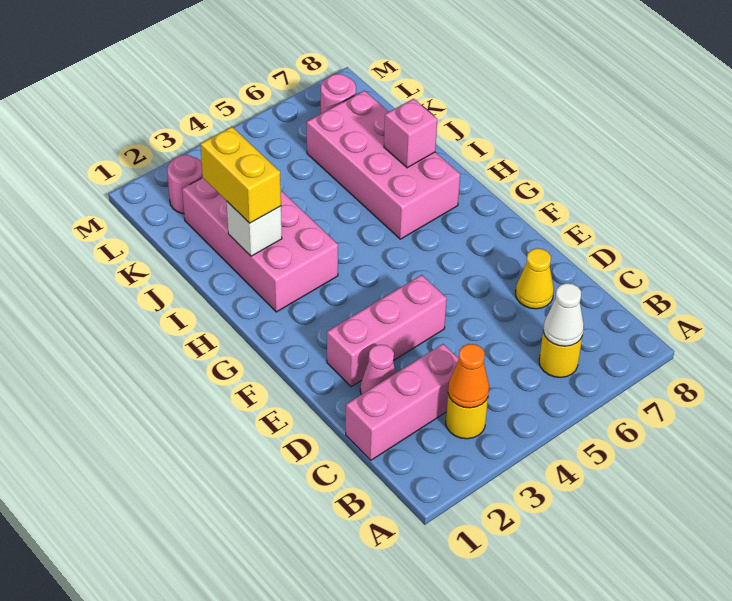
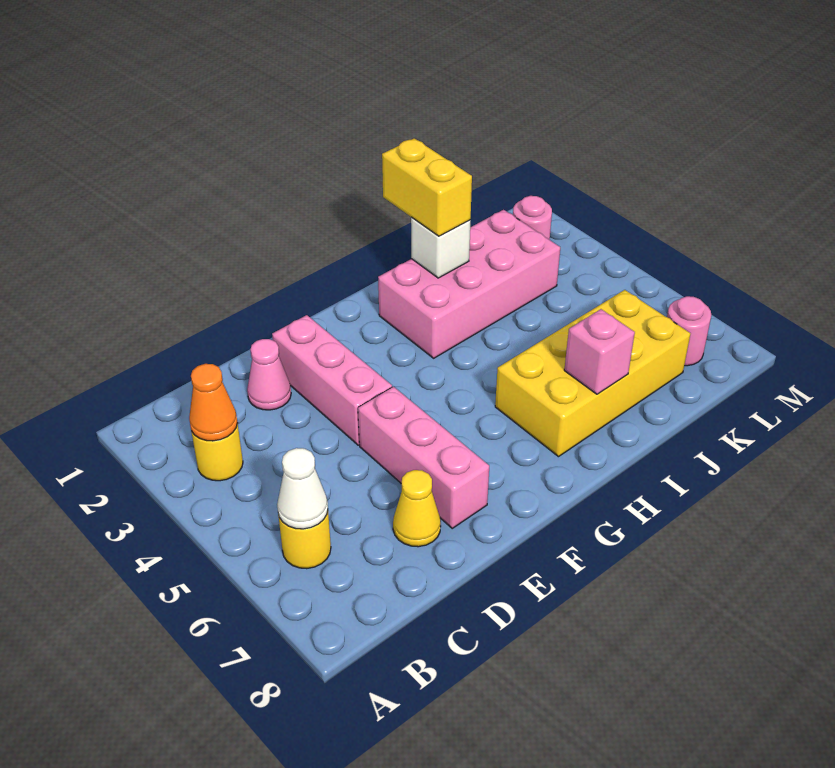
pink brick C1:C3 level 1 -> pink brick E5:E7 level 1
pink brick H6:K7 level 1 -> yellow brick H6:K7 level 1
yellow brick I2:J2 level 3 -> yellow brick I1:I2 level 3

